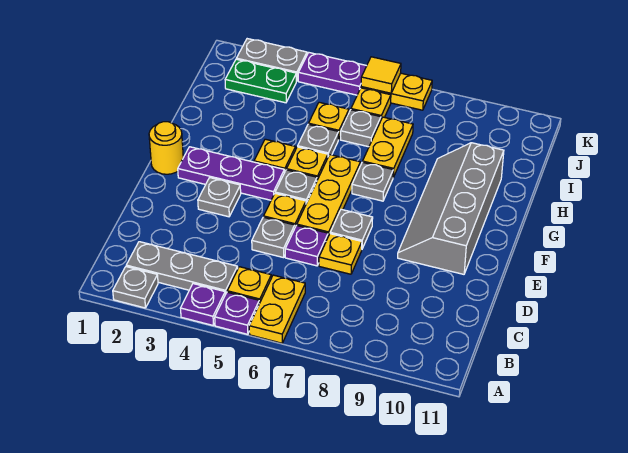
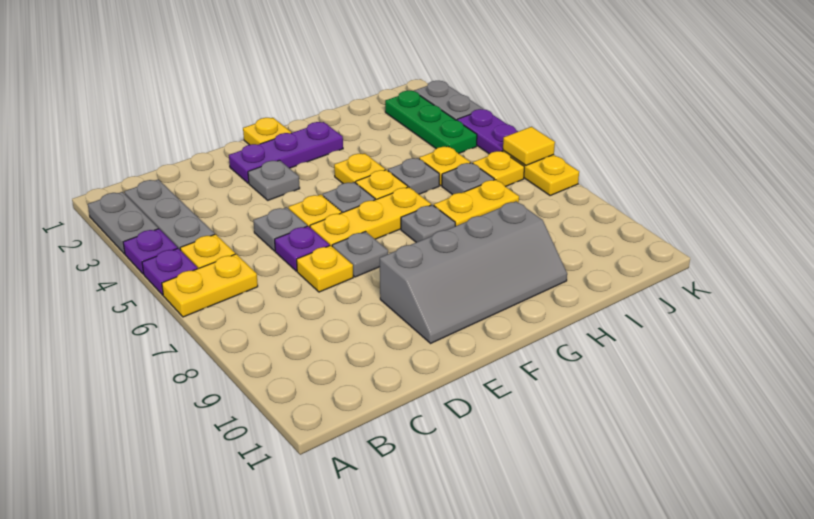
grey plate A2 level 1 -> grey plate A2:A3 level 1
grey slope E9:H10 level 1 top 10 -> grey slope E9:H10 level 1 top 9
yellow round brick F1 level 1 -> yellow plate F1 level 1
purple plate F2:F4 level 1 -> purple plate E2:G2 level 1
green plate J2:J3 level 1 -> green plate J2:J4 level 1

